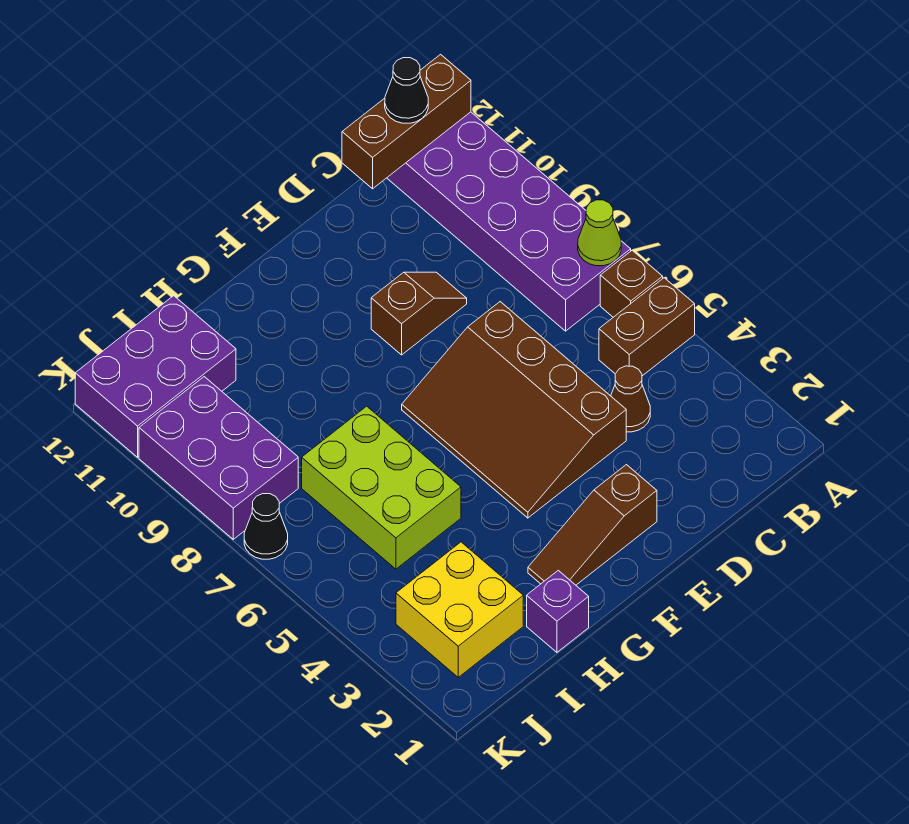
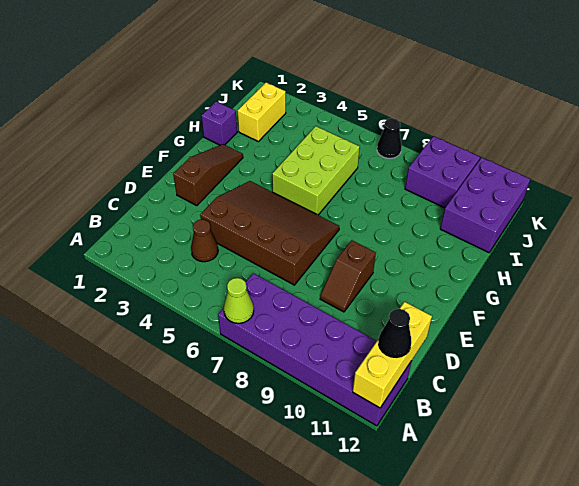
brown brick A5:B5 level 1 -> none
brown brick A6 level 1 -> none
brown brick A12:C12 level 2 -> yellow brick A12:C12 level 2
lime brick H5:I7 level 1 -> lime brick G5:I6 level 1
yellow brick I2:J3 level 1 -> yellow brick I2:J2 level 1
purple brick J8:K10 level 1 -> purple brick J9:K10 level 1

